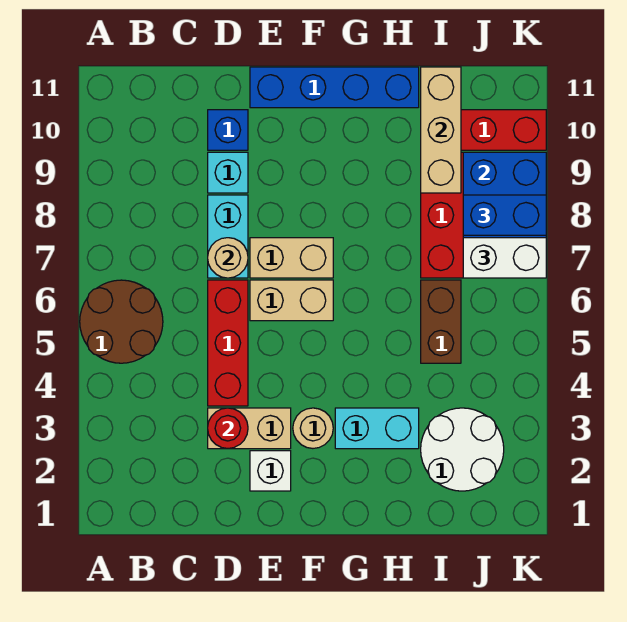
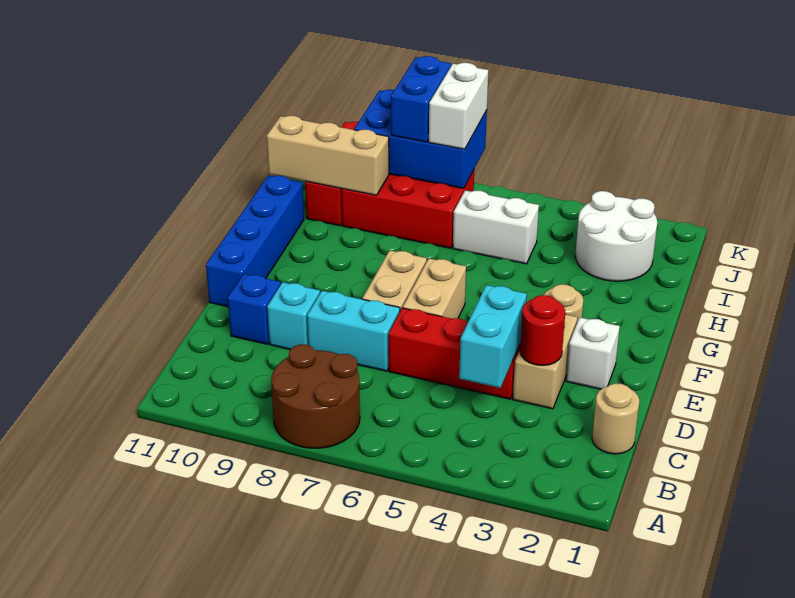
brown round brick A5:B6 level 1 -> brown round brick A7:B8 level 1
tan round brick D7 level 2 -> tan round brick C1 level 1
cyan brick G3:H3 level 1 -> cyan brick C4:D4 level 2
brown brick I5:I6 level 1 -> white brick I5:I6 level 1

